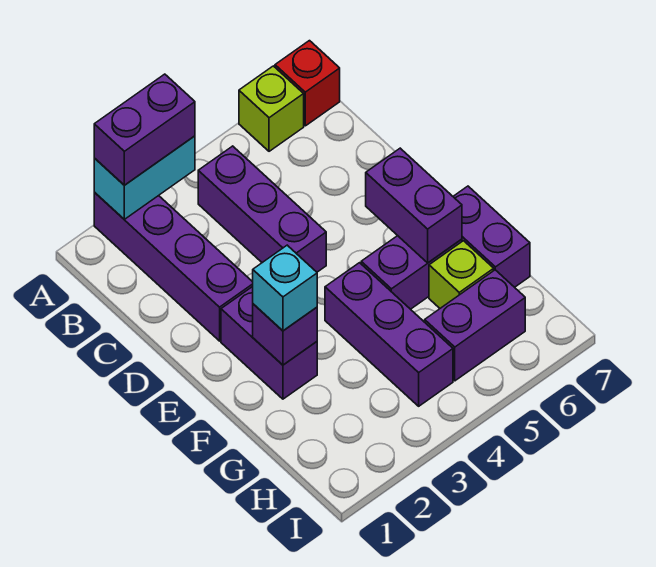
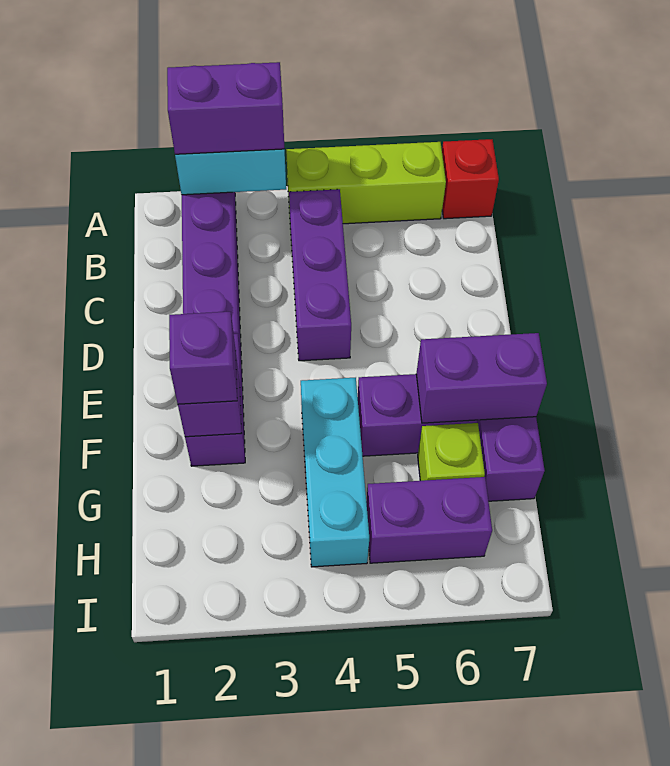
lime brick A6 level 1 -> lime brick A4:A6 level 1
purple brick E6:F6 level 2 -> purple brick F6:F7 level 2
cyan brick F2 level 3 -> purple brick F2 level 3
purple brick F4:H4 level 1 -> cyan brick F4:H4 level 1

